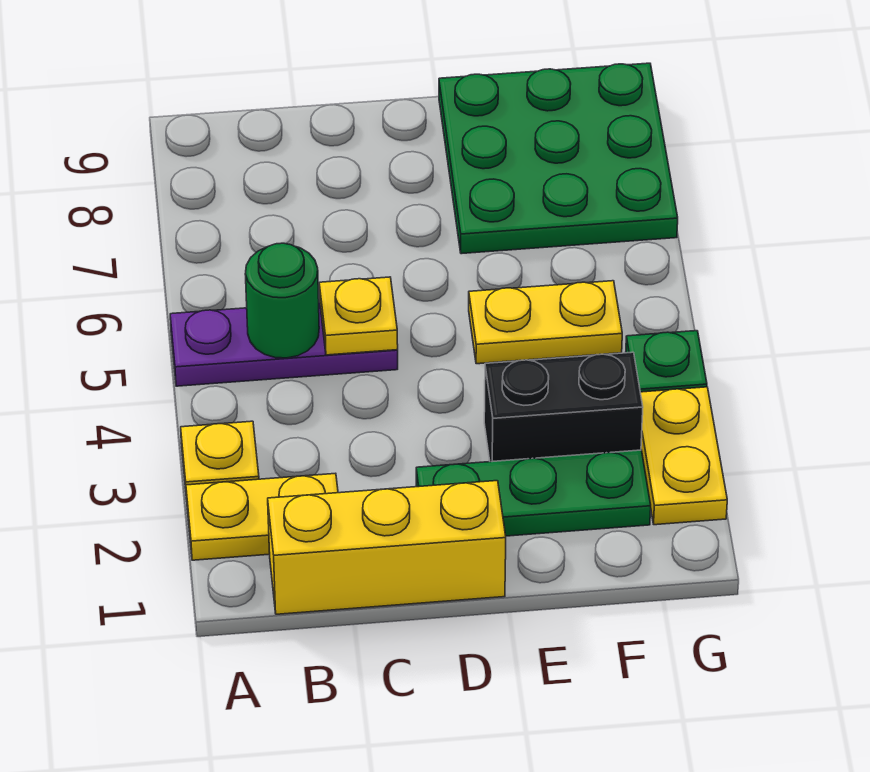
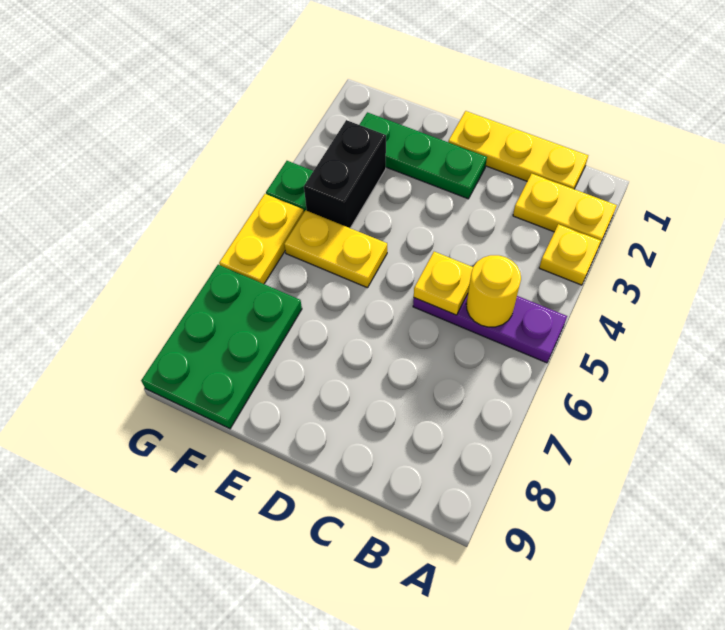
yellow brick B1:D1 level 1 -> yellow plate B1:D1 level 1
green round brick B5 level 2 -> yellow round brick B5 level 2
black brick E3:F3 level 1 -> black brick F3:F4 level 1
green plate E7:G9 level 1 -> green plate F7:G9 level 1
yellow plate G2:G3 level 1 -> yellow plate G5:G6 level 1

